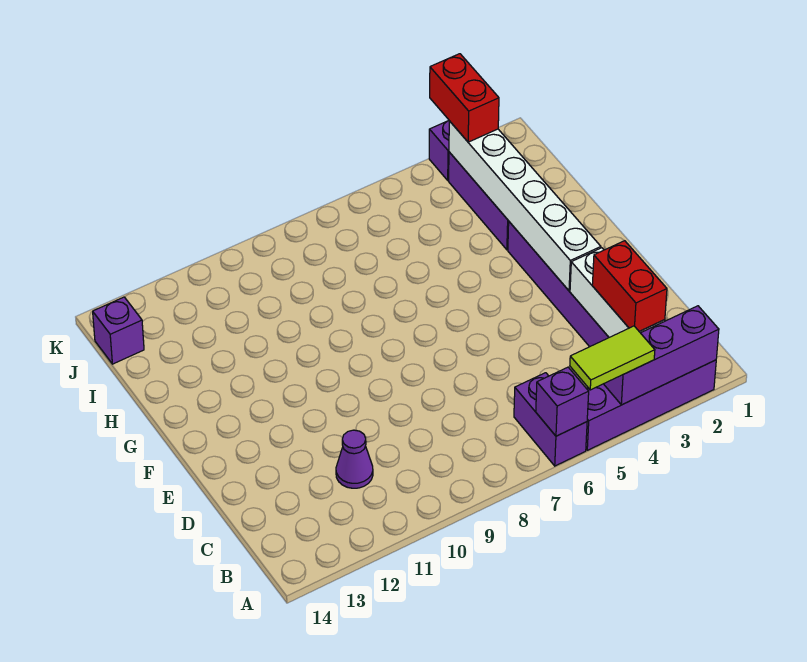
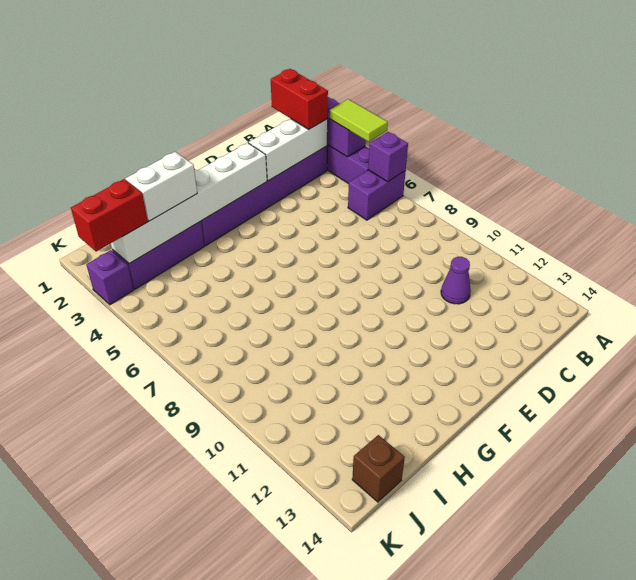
red brick B3:C3 level 3 -> red brick B2:B3 level 3
none -> white brick H3:I3 level 3
purple brick J14 level 1 -> brown brick J14 level 1

